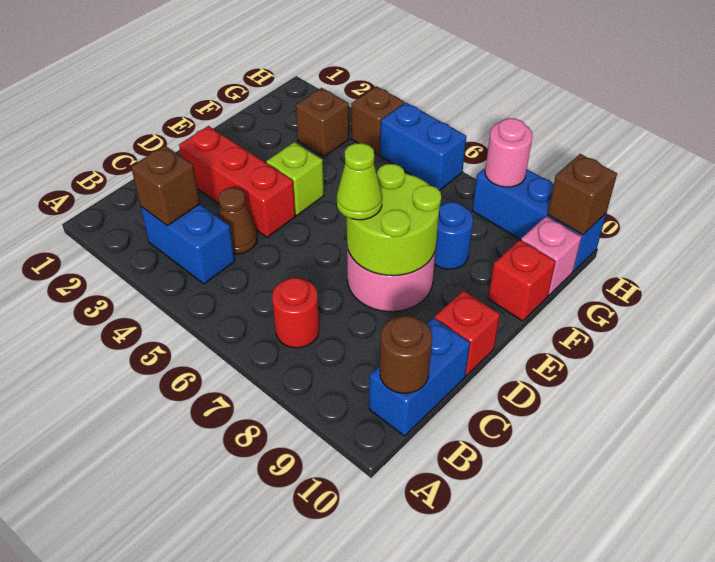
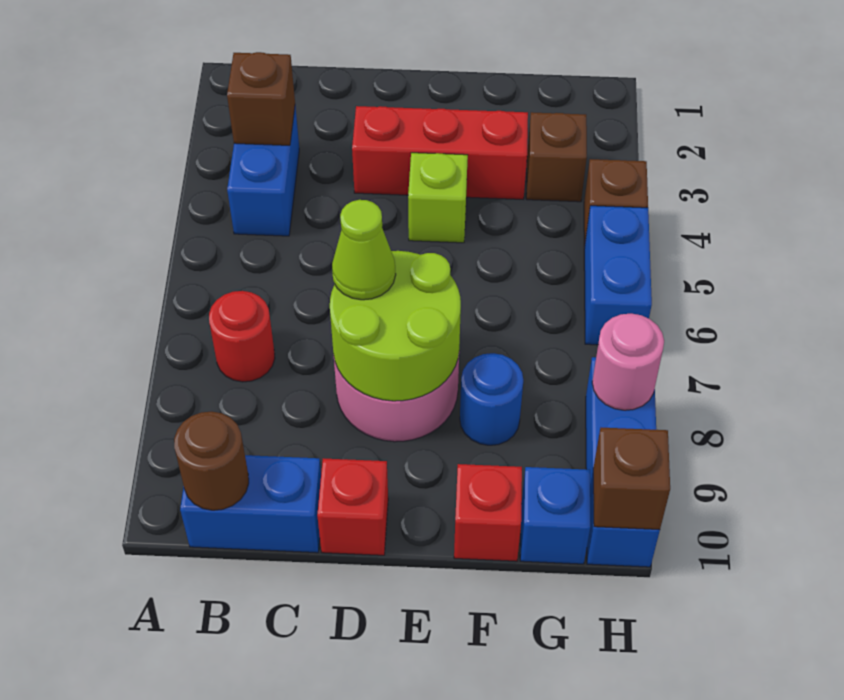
brown cone C4 level 1 -> none
red brick D2:D4 level 1 -> red brick D3:F3 level 1
pink brick G10 level 1 -> blue brick G10 level 1

